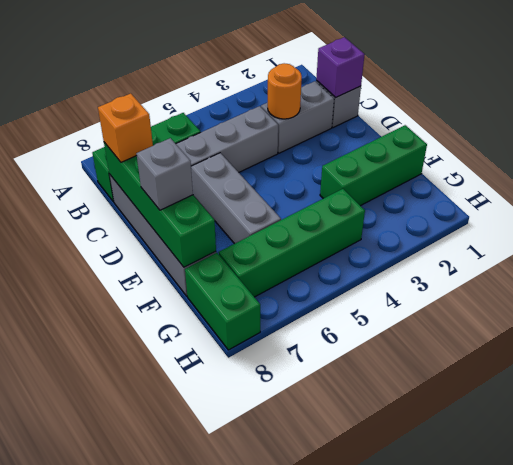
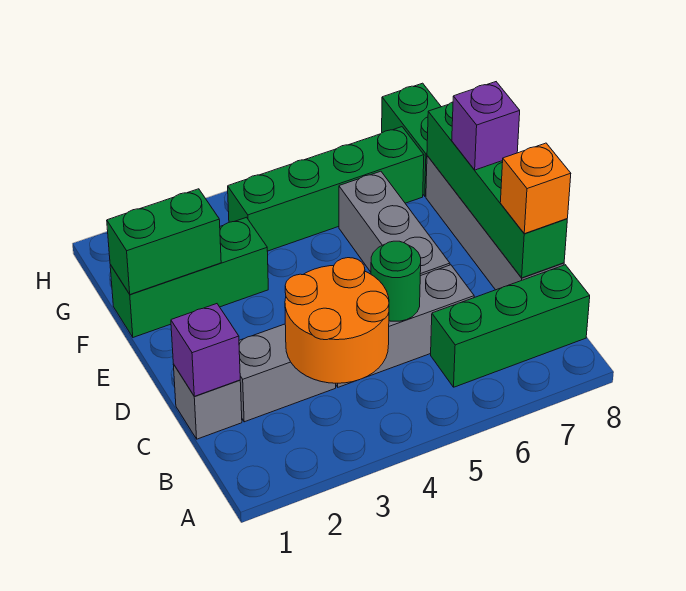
orange round brick C3 level 2 -> orange round brick B3:C4 level 2
none -> green round brick C5 level 2
grey brick E8 level 3 -> purple brick E8 level 3
none -> green brick F1:F2 level 2

